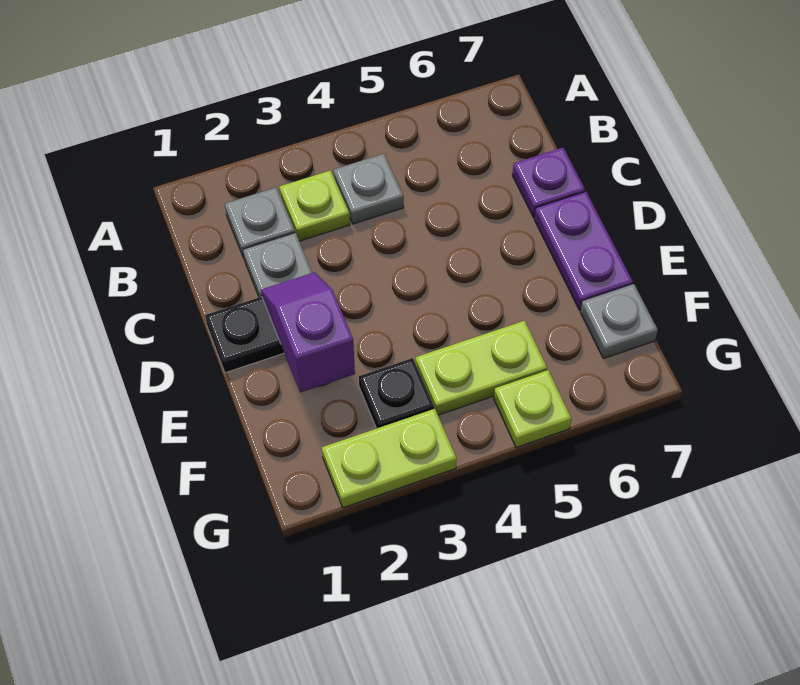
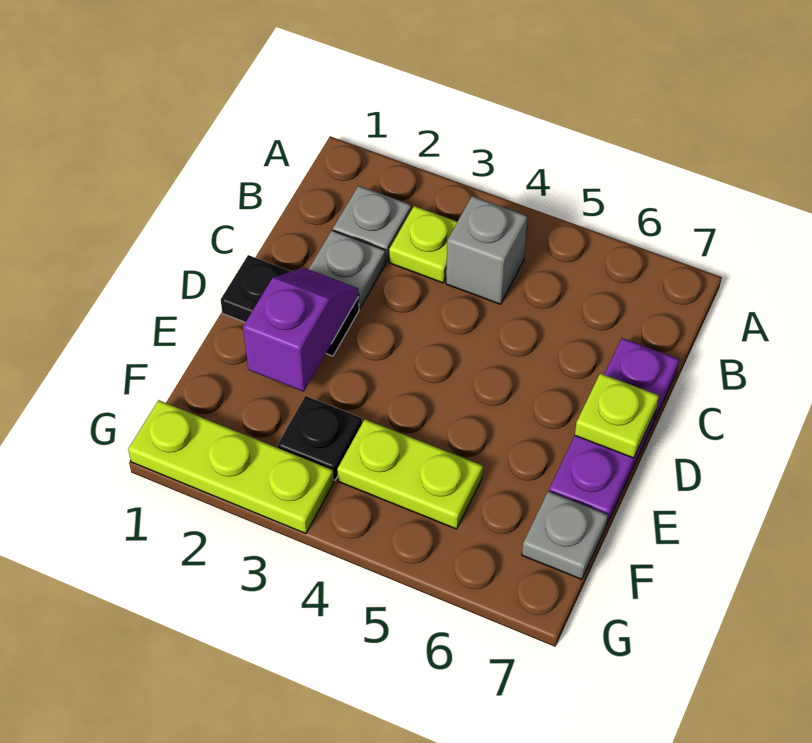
grey plate B4 level 1 -> grey brick B4 level 1
lime plate G2:G3 level 1 -> lime plate G1:G3 level 1
lime plate G5 level 1 -> lime plate D7 level 2

